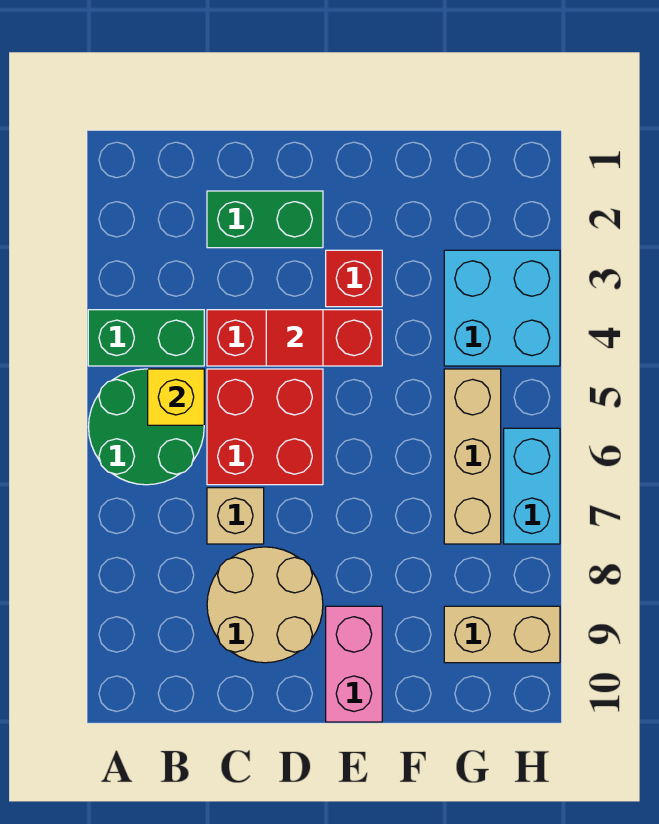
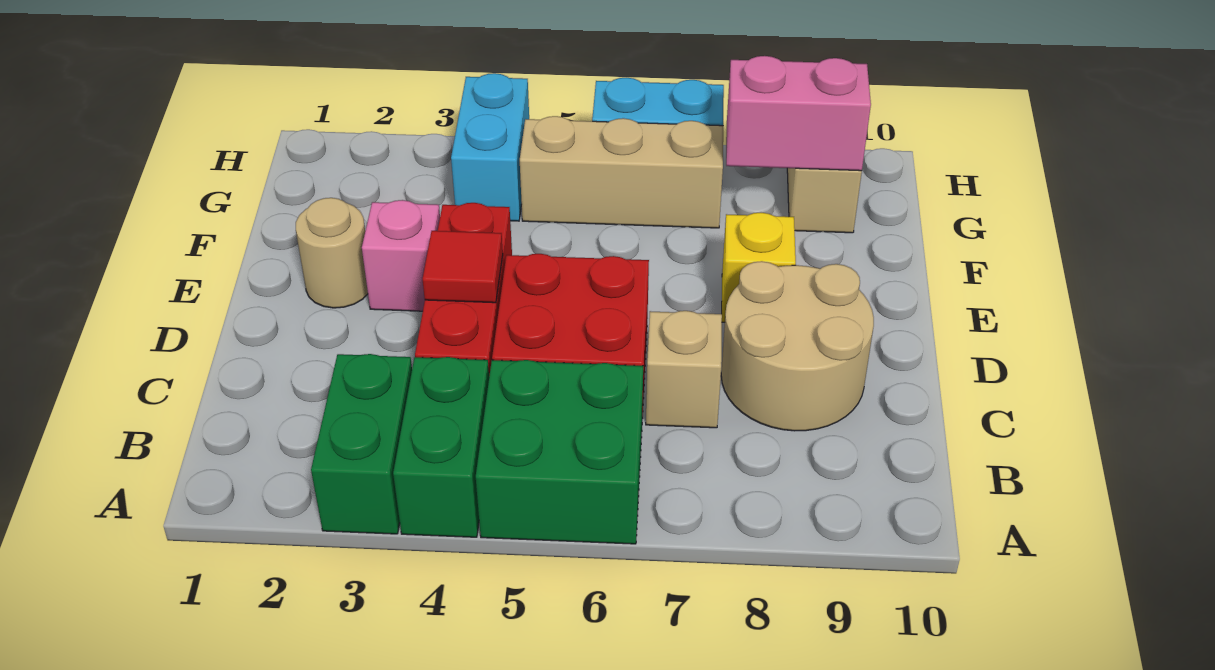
green round brick A5:B6 level 1 -> green brick A5:B6 level 1
yellow brick B5 level 2 -> yellow brick E8 level 1
green brick C2:D2 level 1 -> green brick A3:B3 level 1
none -> tan round brick E2 level 1
red brick E3 level 1 -> pink brick E3 level 1
pink brick E9:E10 level 1 -> pink brick G8:G9 level 2
cyan brick G3:H4 level 1 -> cyan brick G4:H4 level 1

